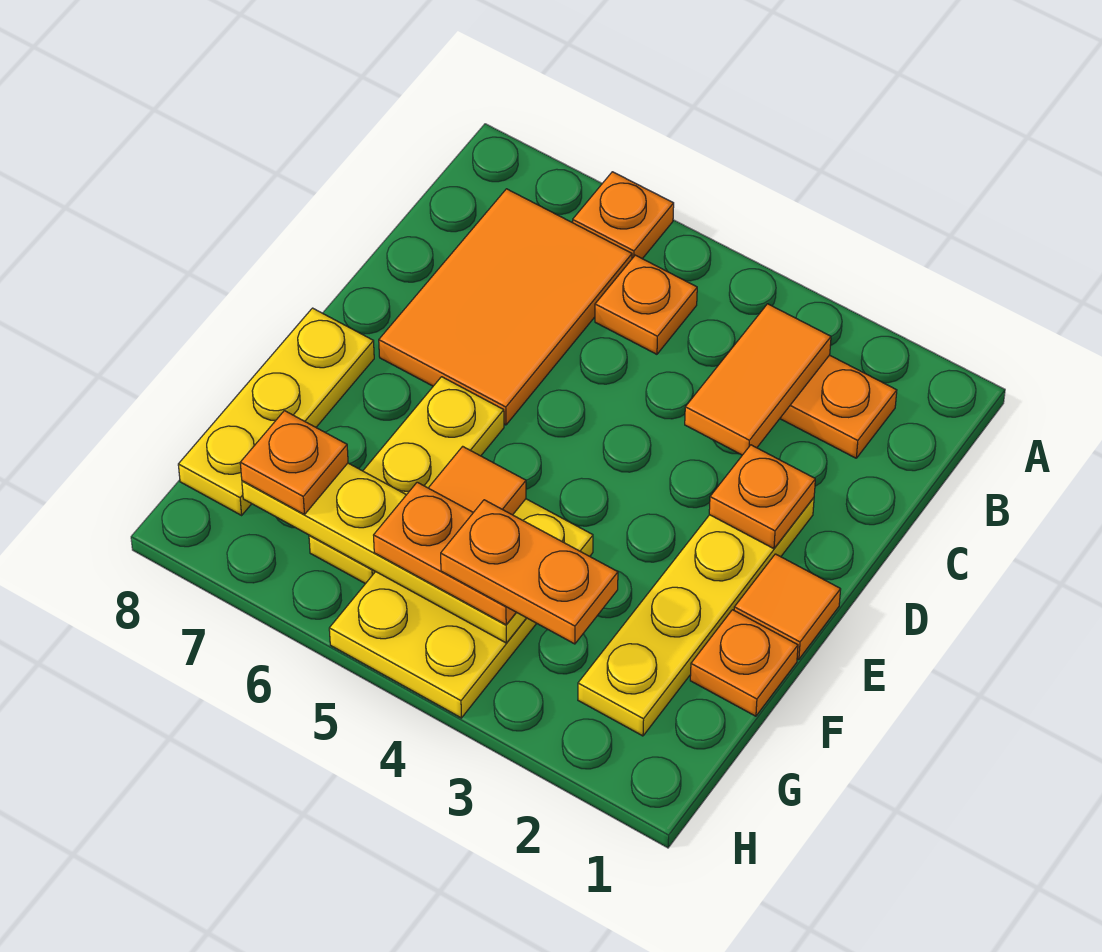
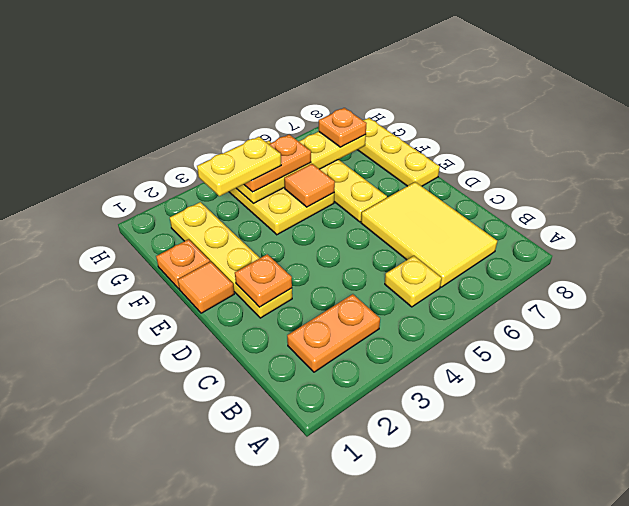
orange plate A6 level 1 -> none
orange tile B3:C3 level 2 -> none
orange plate B5 level 1 -> yellow plate B5 level 1
orange tile B6:D7 level 1 -> yellow tile B6:D7 level 1
orange plate G3:G4 level 4 -> yellow plate G3:G4 level 4

